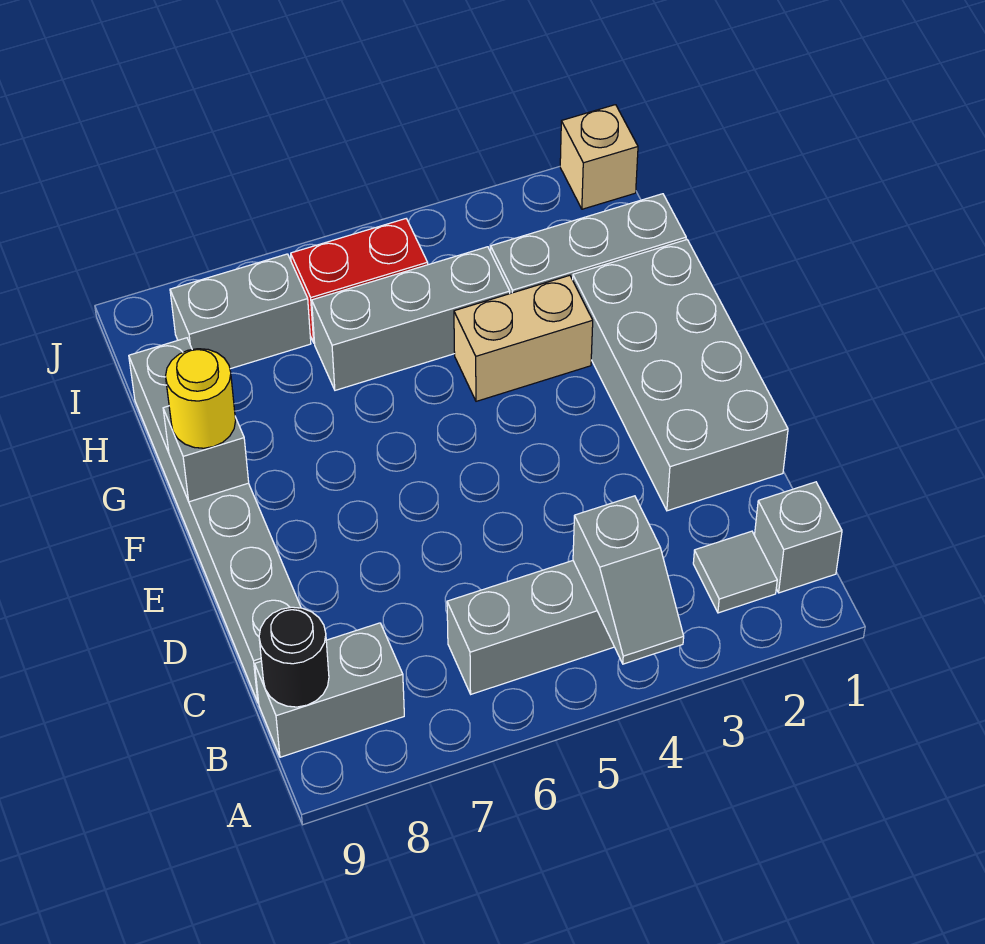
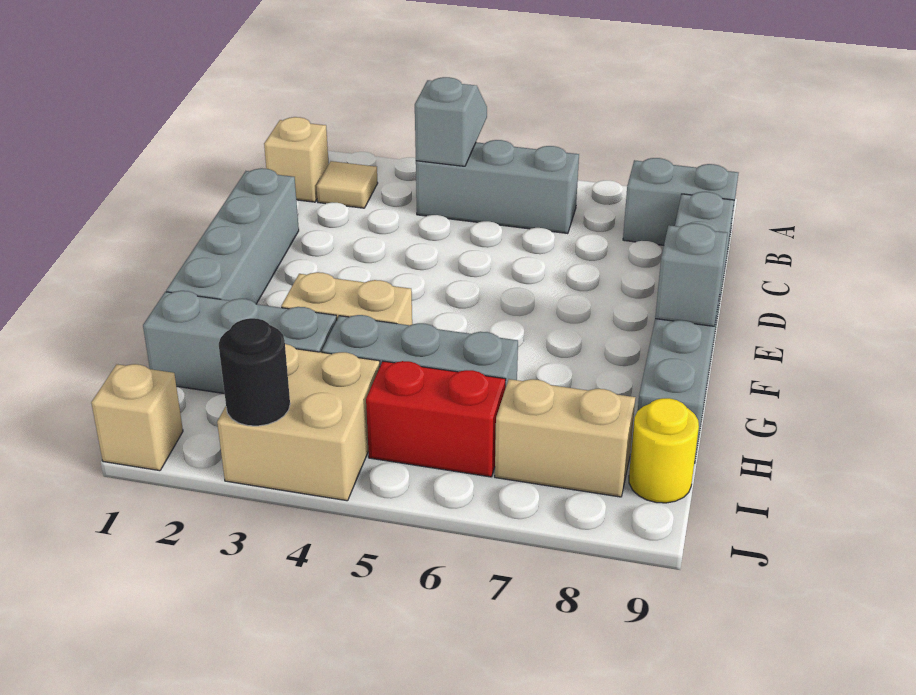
grey brick B1 level 1 -> tan brick B1 level 1
grey tile B2 level 1 -> tan tile B2 level 1
black round brick B9 level 2 -> black round brick J3 level 2
grey brick D1:G2 level 1 -> grey brick D1:G1 level 1
yellow round brick F9 level 3 -> yellow round brick I9 level 1
none -> tan brick I3:J4 level 1
grey brick I7:I8 level 1 -> tan brick I7:I8 level 1

